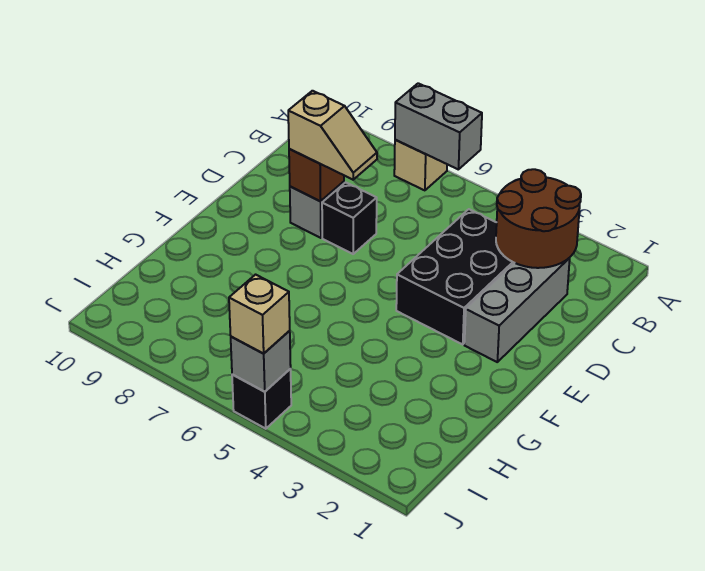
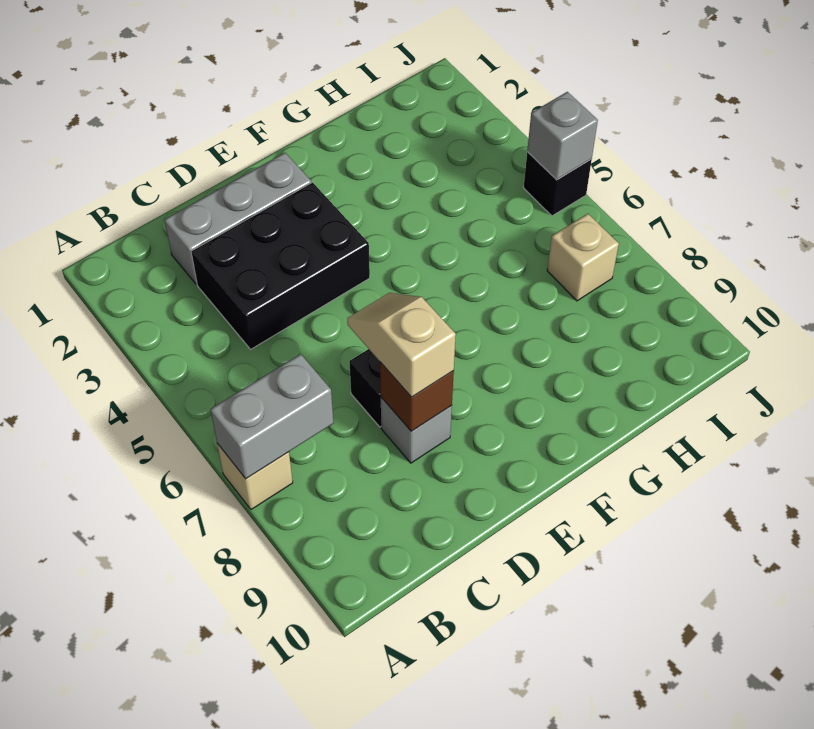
grey brick A6:A7 level 2 -> grey brick A7:B7 level 2
brown round brick B2:C3 level 2 -> none
tan brick J5 level 3 -> tan brick I7 level 1

